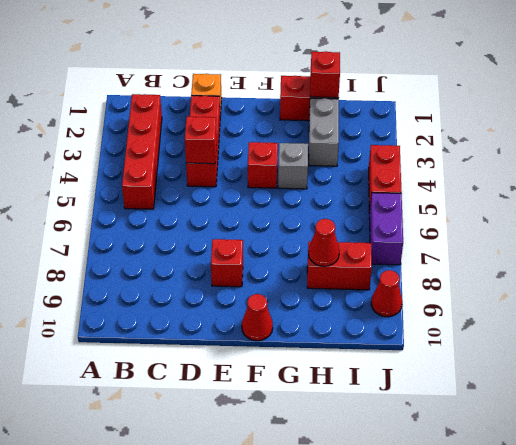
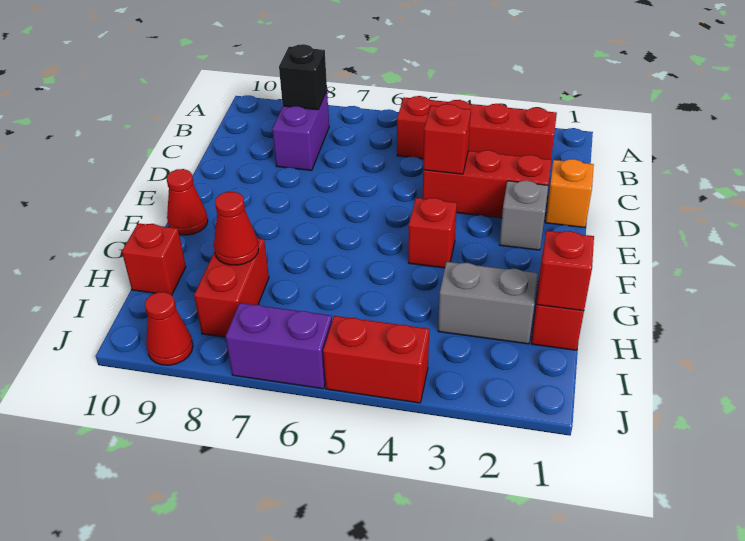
none -> purple brick B8:C8 level 1
none -> black brick B8 level 2
red brick E8 level 1 -> red brick H10 level 1
grey brick G4 level 1 -> grey brick E2 level 1

